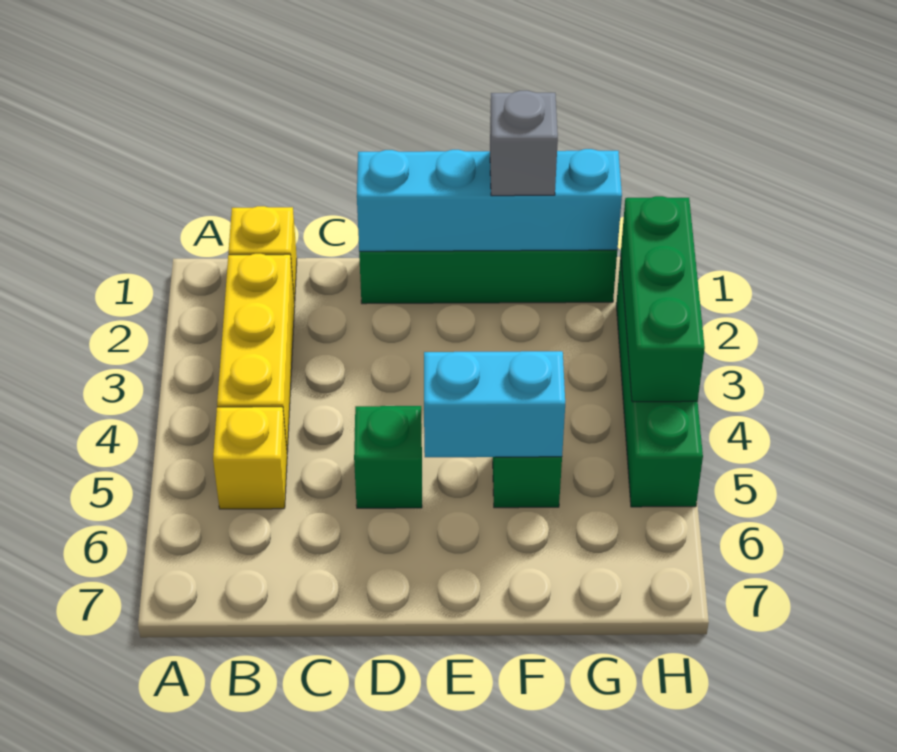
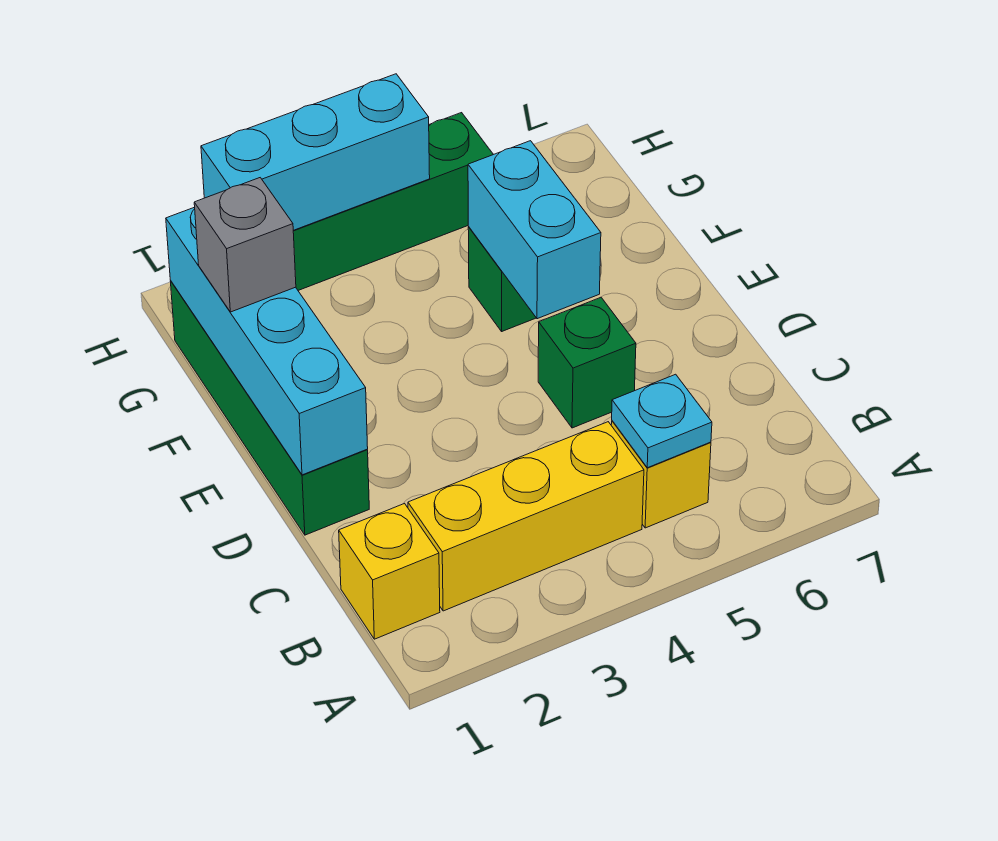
none -> cyan plate B5 level 2
green brick H2:H4 level 2 -> cyan brick H2:H4 level 2

